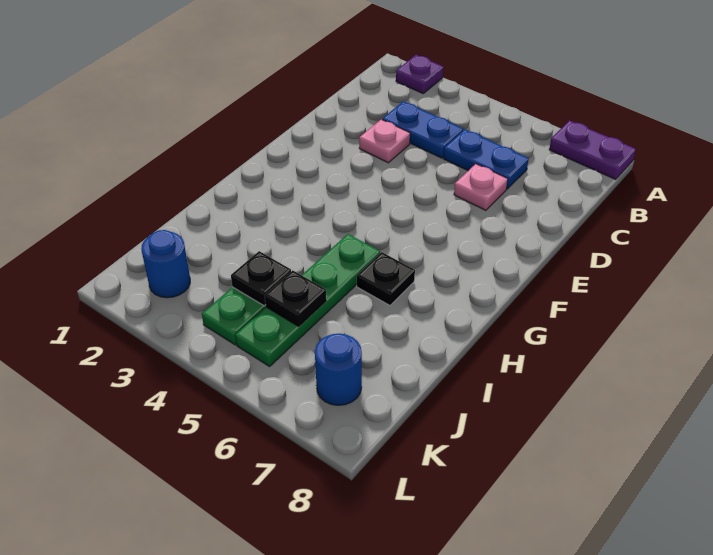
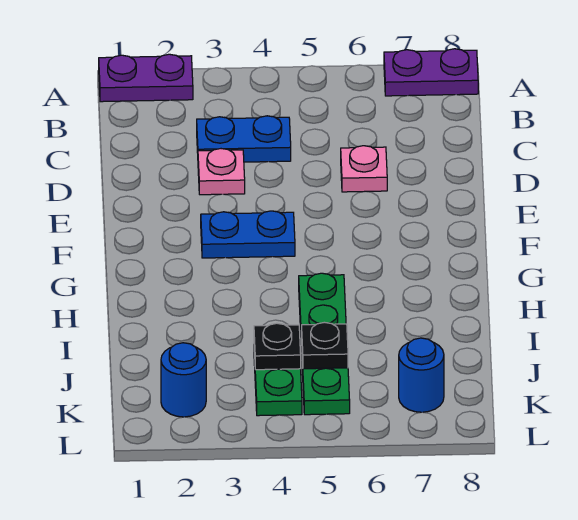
purple plate A2 level 1 -> purple plate A1:A2 level 1
blue plate C5:C6 level 1 -> blue plate F3:F4 level 1
black plate H6 level 1 -> none

